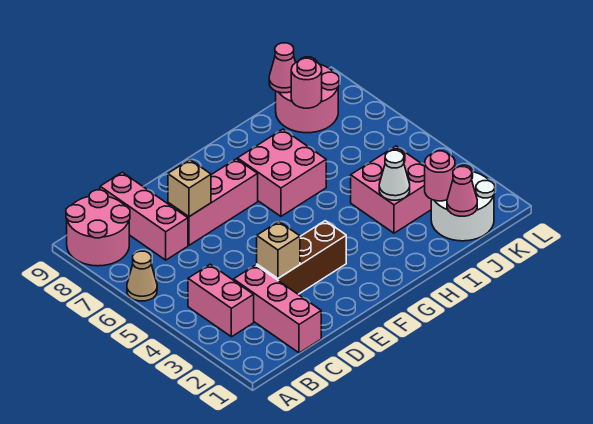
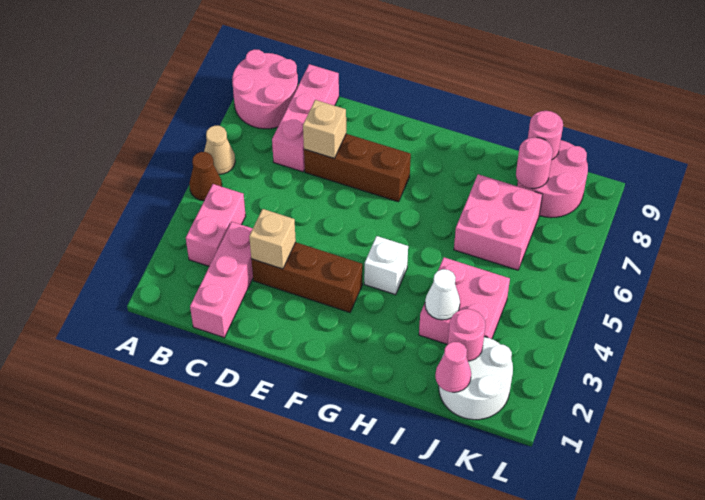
none -> brown cone A5 level 1
pink brick D7:F7 level 1 -> brown brick D7:F7 level 1
none -> white brick G4 level 1
pink brick G6:H7 level 1 -> pink brick I6:J7 level 1
pink cone J9 level 2 -> pink round brick J9 level 2

